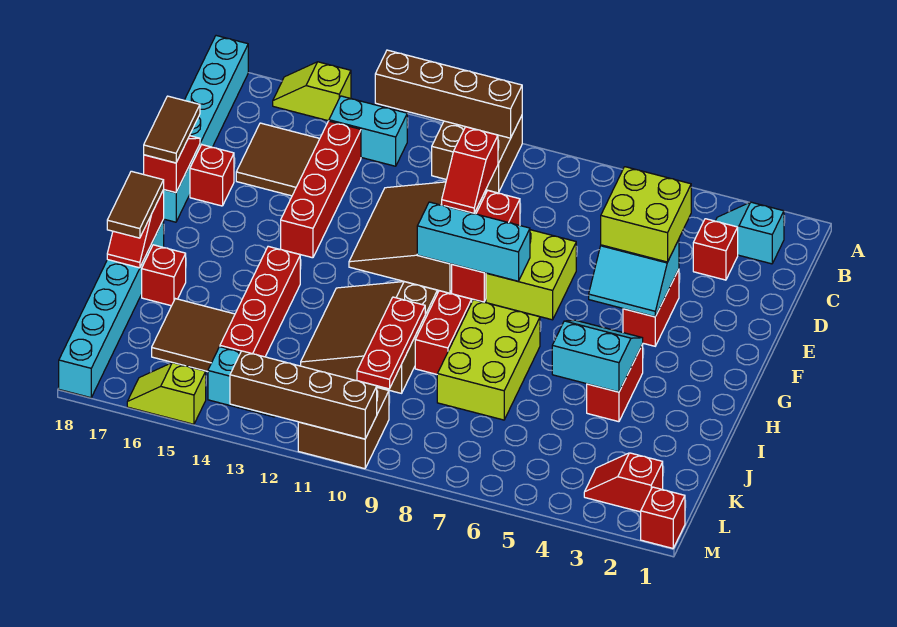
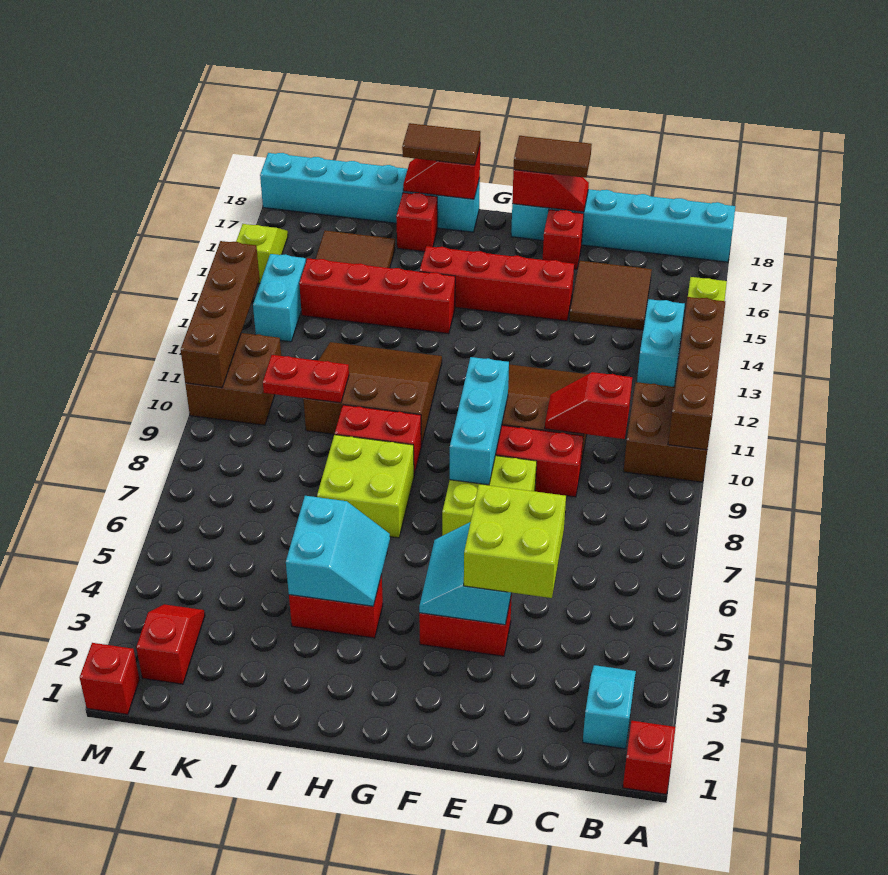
red brick C3 level 1 -> red brick A1 level 1
red brick C14:F14 level 1 -> red brick E15:H15 level 1
lime brick H7:J8 level 1 -> lime brick H7:I8 level 1
red plate I10:K10 level 2 -> red plate J10:K10 level 2

